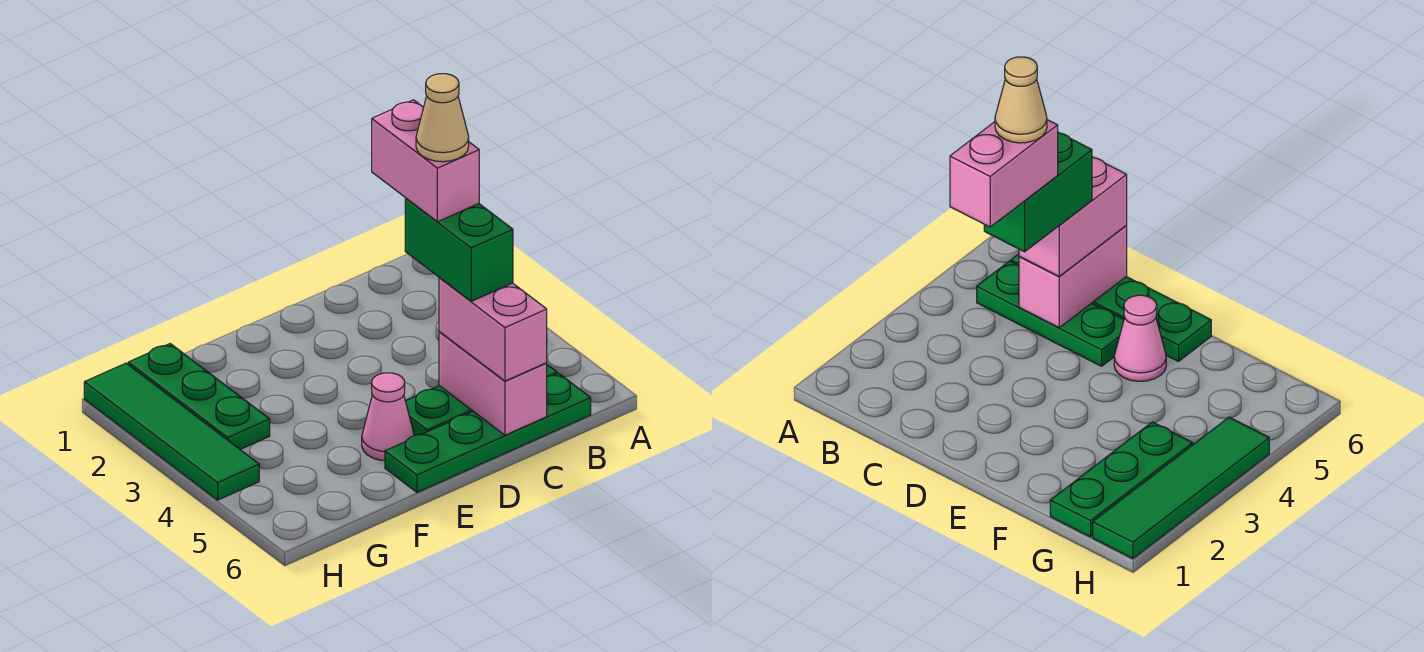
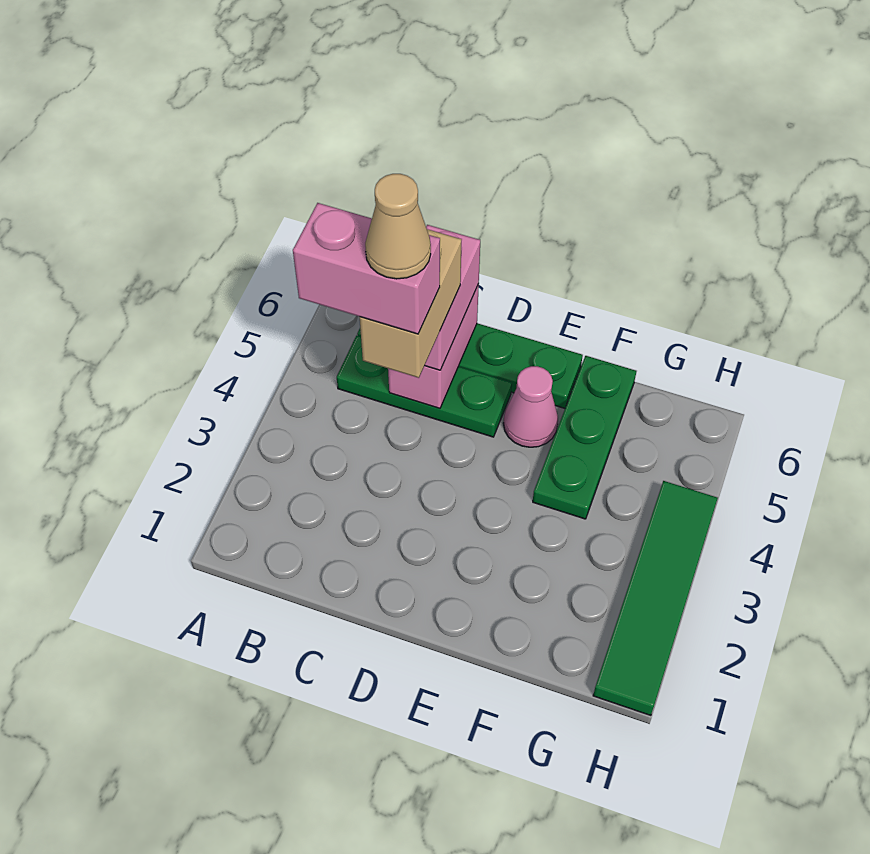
pink brick C3:C4 level 5 -> pink brick B4:C4 level 5
green brick C4:C5 level 4 -> tan brick C4:C5 level 4
green plate G1:G3 level 1 -> green plate F4:F6 level 1

